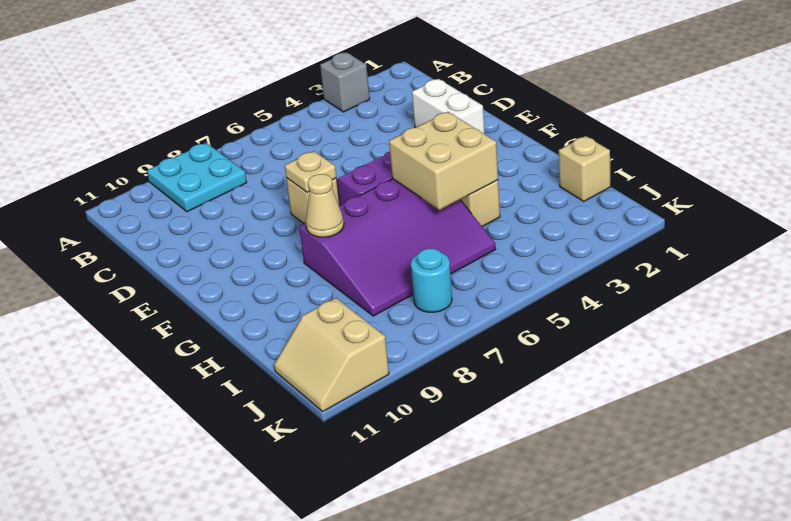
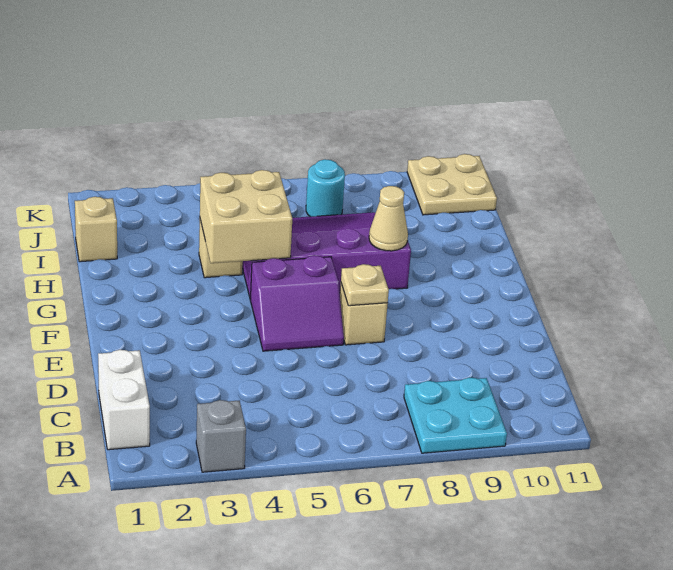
white brick D2:E2 level 1 -> white brick B1:C1 level 1
tan slope J10:K11 level 1 top 10 -> tan plate J10:K11 level 1

